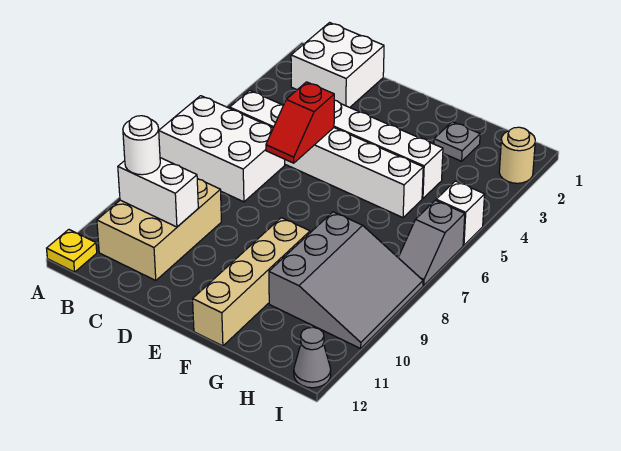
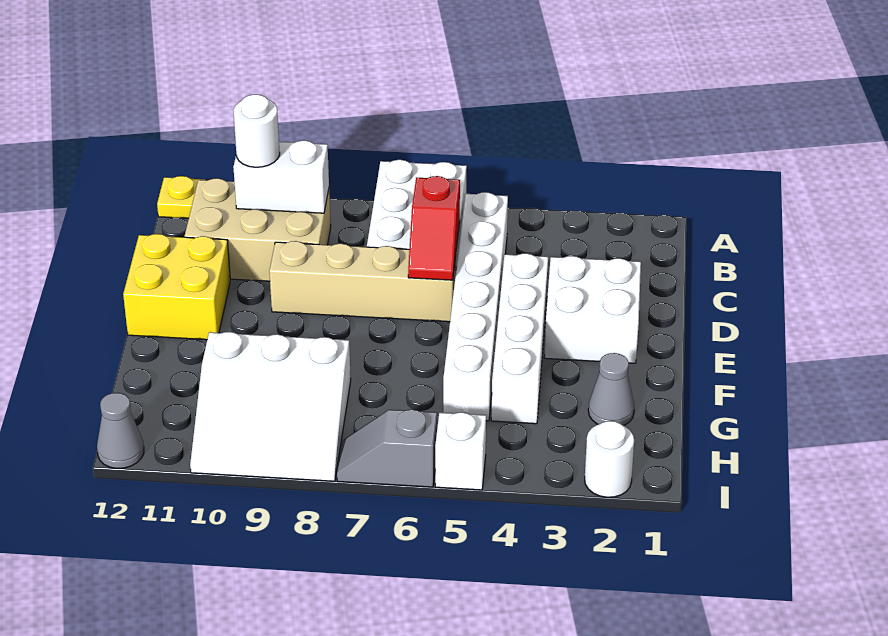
white brick B1:C2 level 1 -> white brick D2:E3 level 1
white brick B10:C10 level 2 -> white brick B9:B10 level 2
red slope D5:D6 level 2 top 5 -> red slope C6:D6 level 2 top C
none -> yellow brick D11:E12 level 1
tan brick F9:F12 level 1 -> tan brick D6:D9 level 1
grey plate G2 level 1 -> grey cone G2 level 1
grey slope G8:I10 level 1 top G -> white slope G8:I10 level 1 top G
tan round brick I2 level 1 -> white round brick I2 level 1

